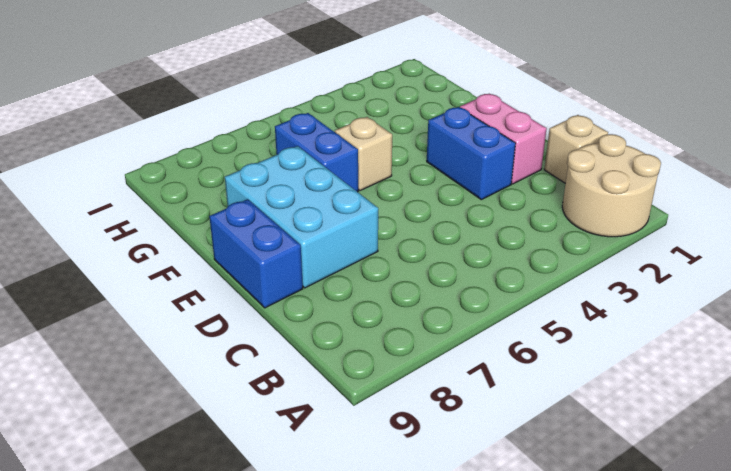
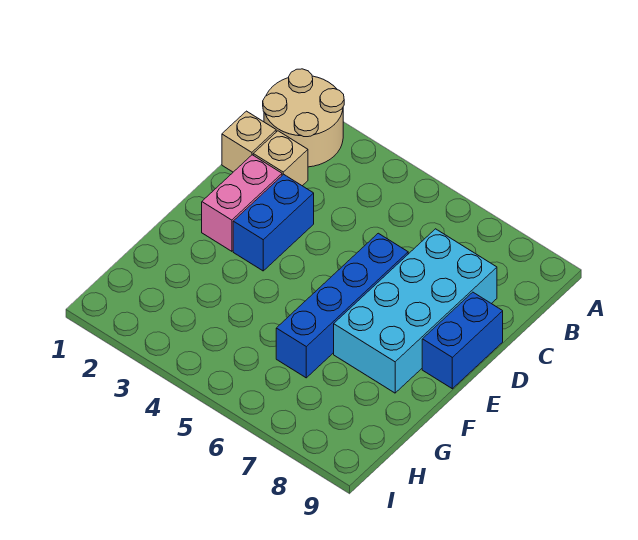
cyan brick D7:F8 level 1 -> cyan brick C7:F8 level 1
tan brick F5 level 1 -> tan brick C2 level 1
blue brick F6:G6 level 1 -> blue brick D6:G6 level 1

